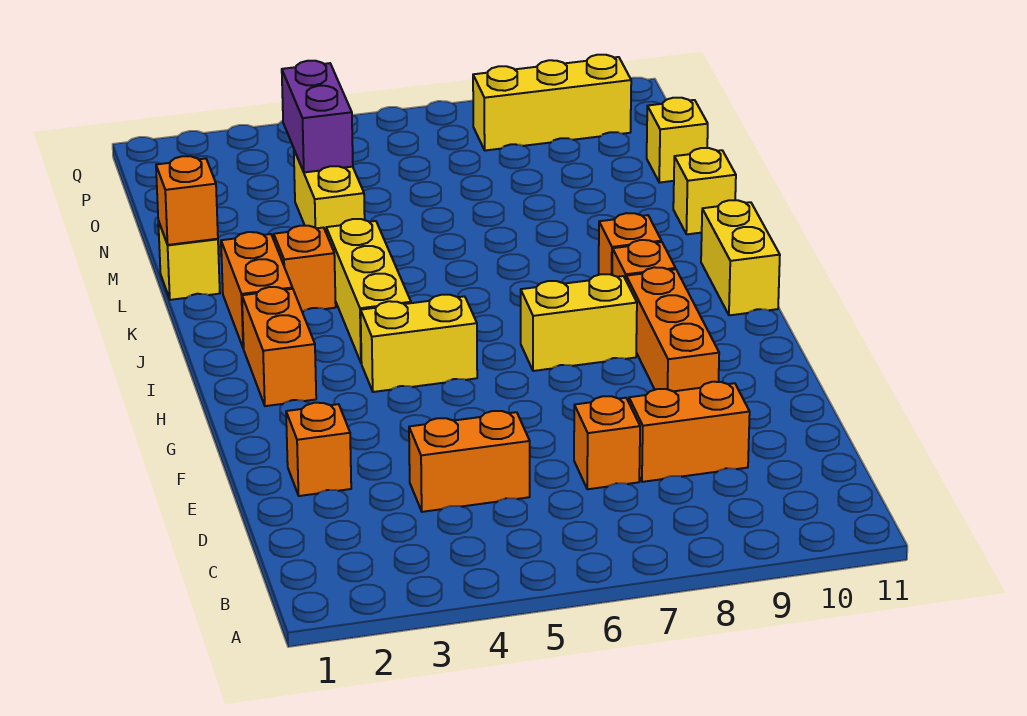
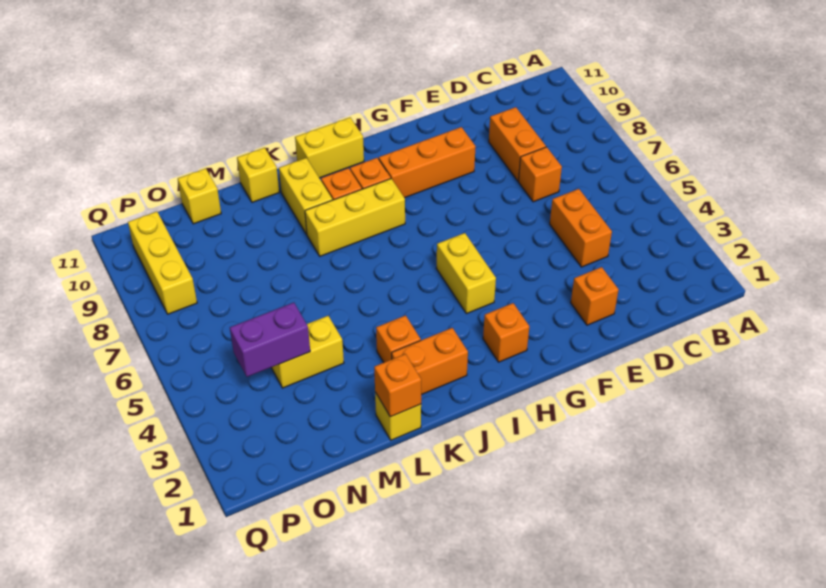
orange brick H2:I2 level 1 -> orange brick H2 level 1
yellow brick H7:H8 level 1 -> yellow brick K9:K10 level 1
yellow brick I4:K4 level 1 -> yellow brick I8:K8 level 1

